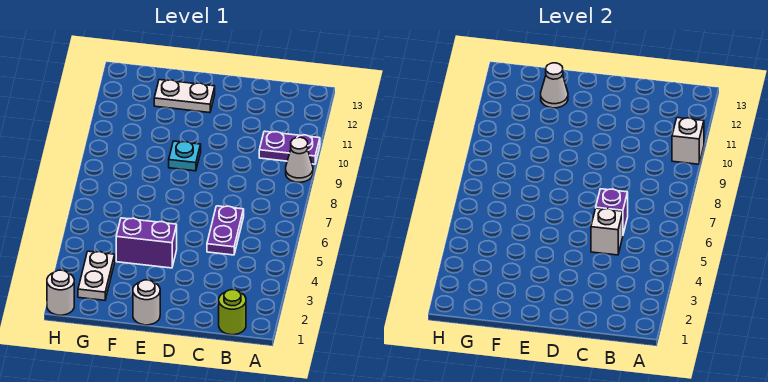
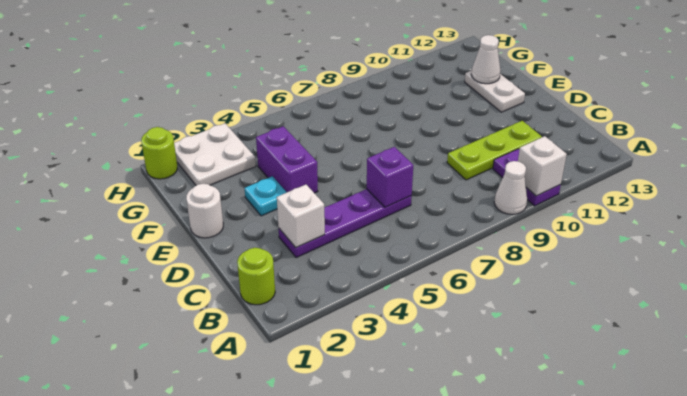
purple plate C5:C6 level 1 -> purple plate C3:C6 level 1
white brick C5 level 2 -> white brick C3 level 2
none -> lime plate C9:C11 level 1
cyan plate E9 level 1 -> cyan plate E3 level 1
white plate G2:G3 level 1 -> white plate G2:H3 level 1
white round brick H1 level 1 -> lime round brick H1 level 1

